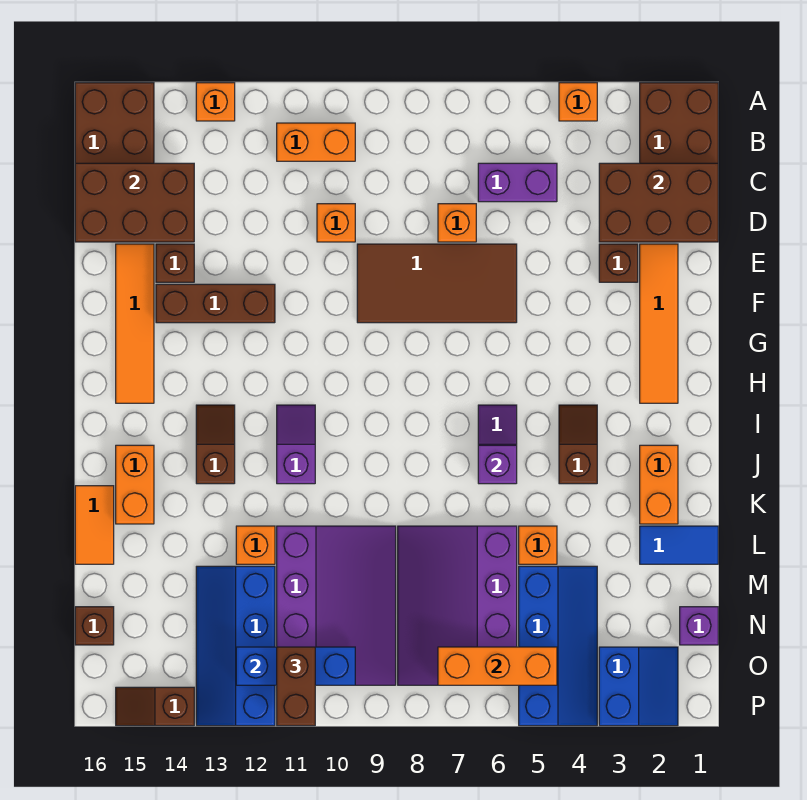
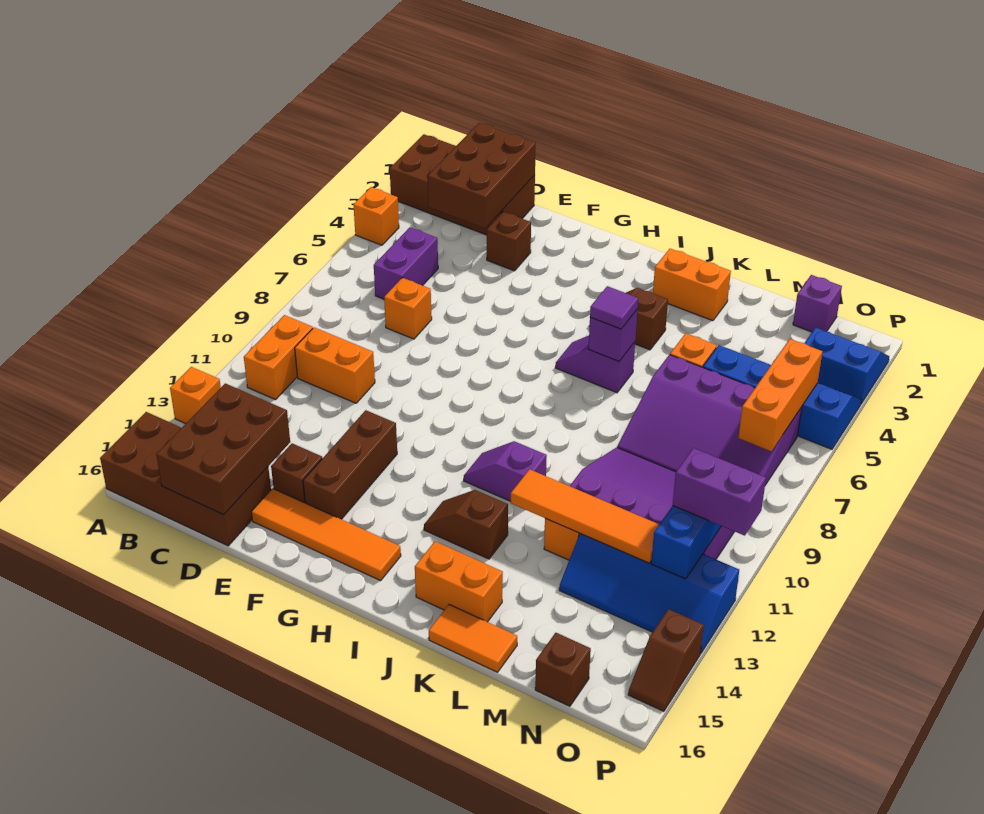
orange brick D10 level 1 -> orange brick C10:D10 level 1
orange tile E2:H2 level 1 -> orange tile K12:N12 level 2
brown tile E6:F9 level 1 -> none
none -> purple tile J6 level 3
blue tile L1:L2 level 1 -> none
brown brick O11:P11 level 3 -> purple brick O11:P11 level 3

